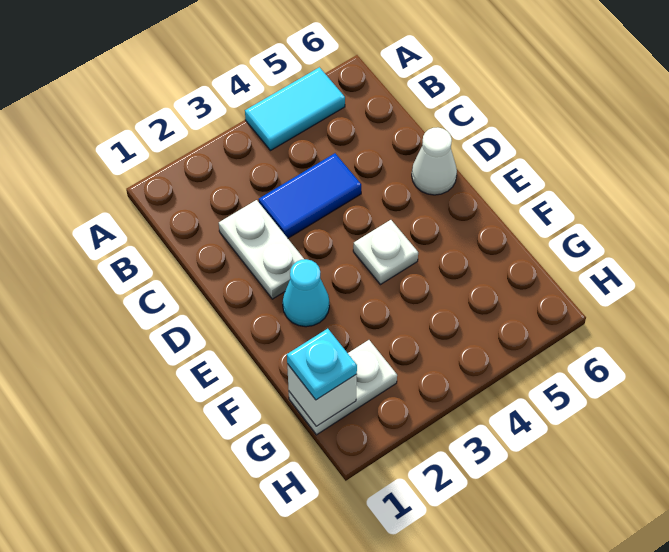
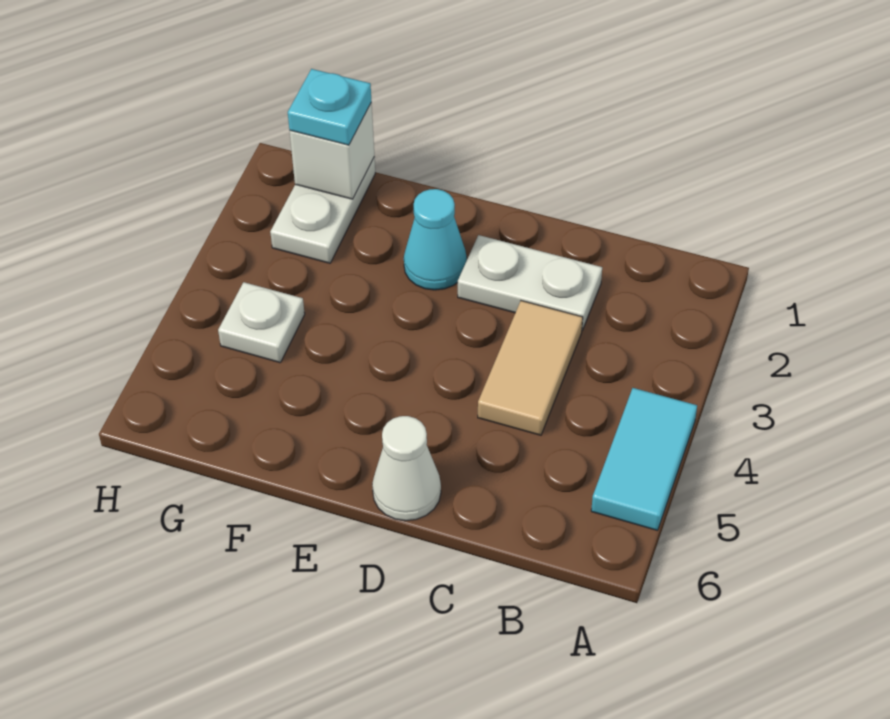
blue tile C3:C4 level 1 -> tan tile C3:C4 level 1
white plate E4 level 1 -> white plate G4 level 1

